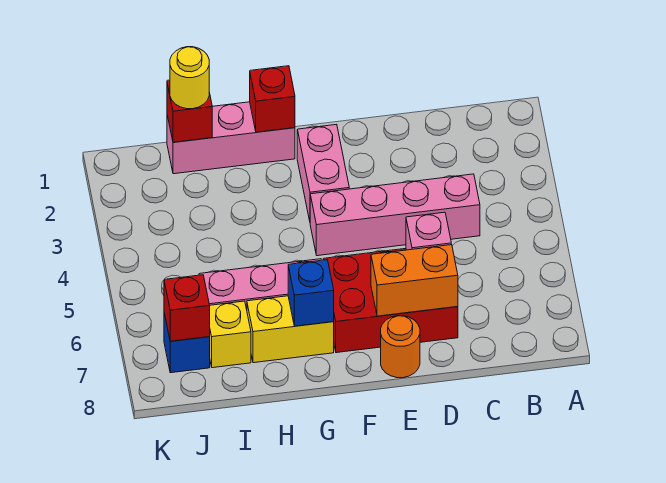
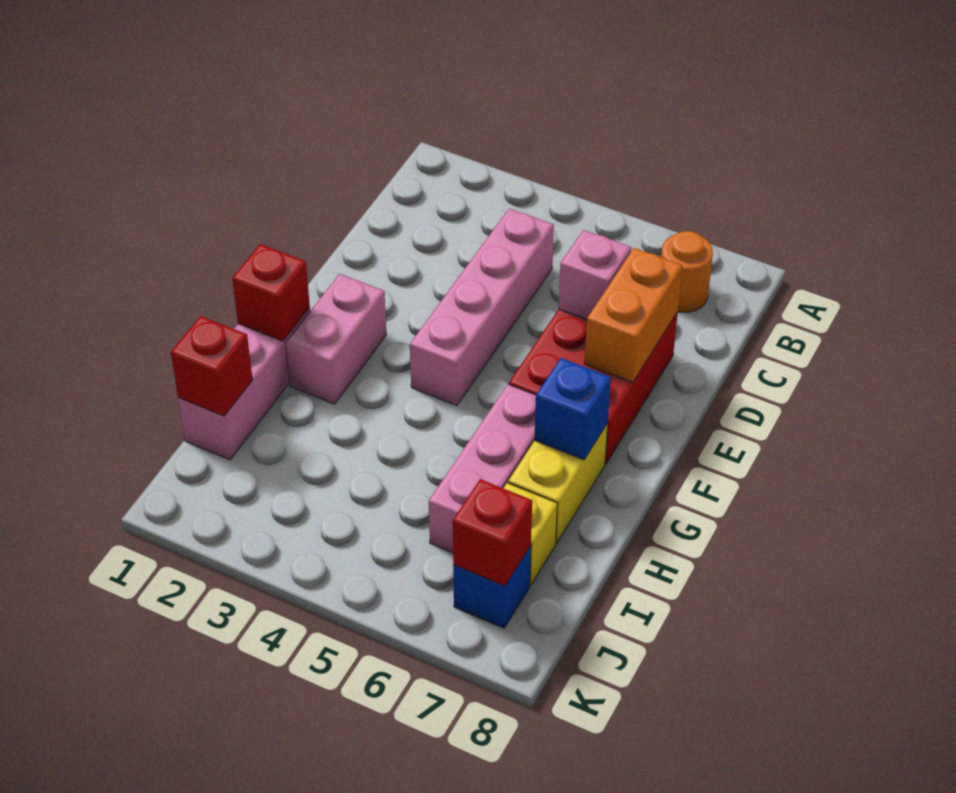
orange round brick E8 level 1 -> orange round brick B7 level 1
pink brick F2:F3 level 1 -> pink brick F2:G2 level 1
yellow round brick I1 level 3 -> none

